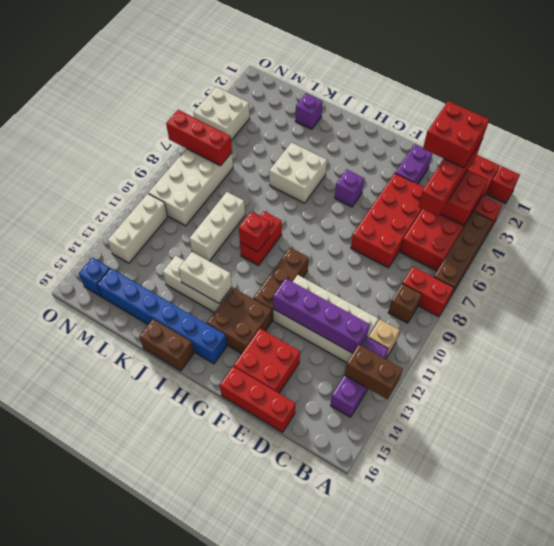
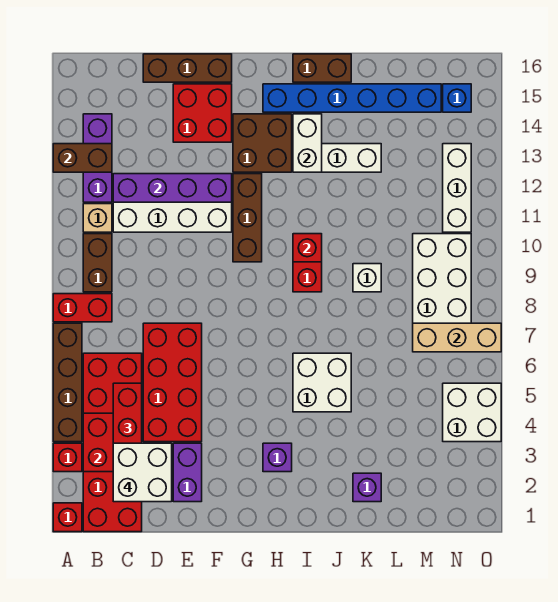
brown brick B9 level 1 -> brown brick B9:B10 level 1
red brick C2:D3 level 4 -> white brick C2:D3 level 4
red brick D16:F16 level 1 -> brown brick D16:F16 level 1
purple brick G5 level 1 -> purple brick H3 level 1
white brick I13:J13 level 2 -> white brick I13:I14 level 2
white brick K9:K11 level 1 -> white brick K9 level 1
red brick M7:O7 level 2 -> tan brick M7:O7 level 2

